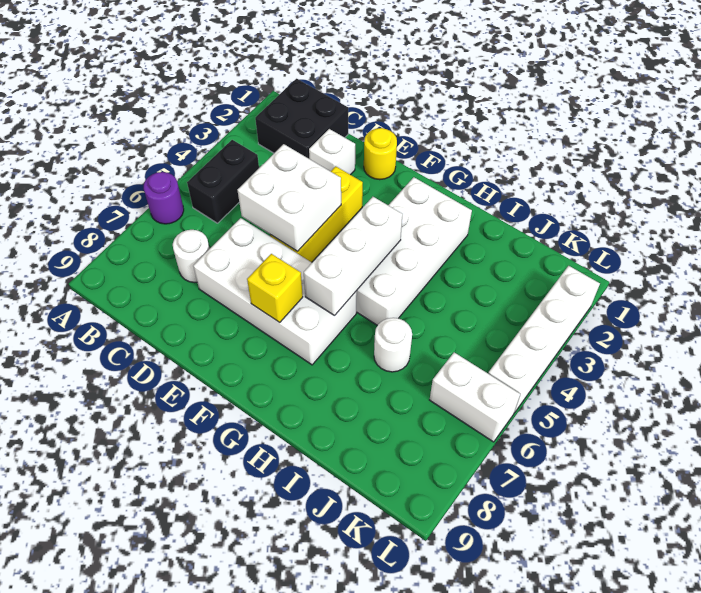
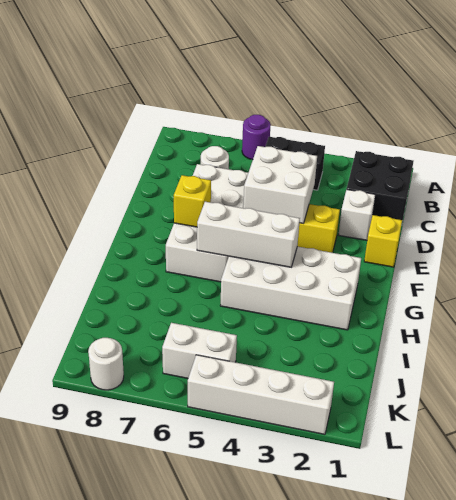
yellow round brick E1 level 1 -> yellow brick E1 level 1
white round brick I6 level 1 -> white round brick L8 level 1
white brick K6:L6 level 1 -> white brick K5:K6 level 1

